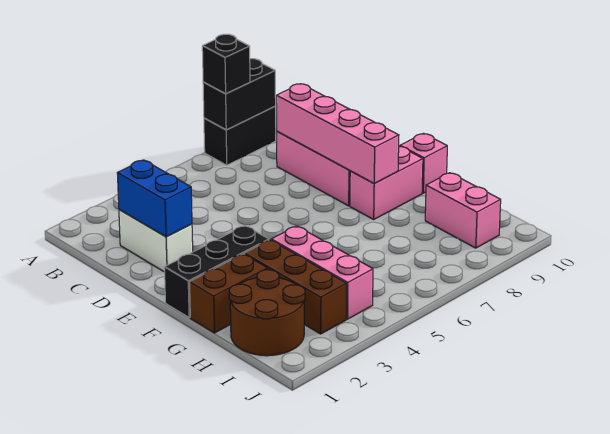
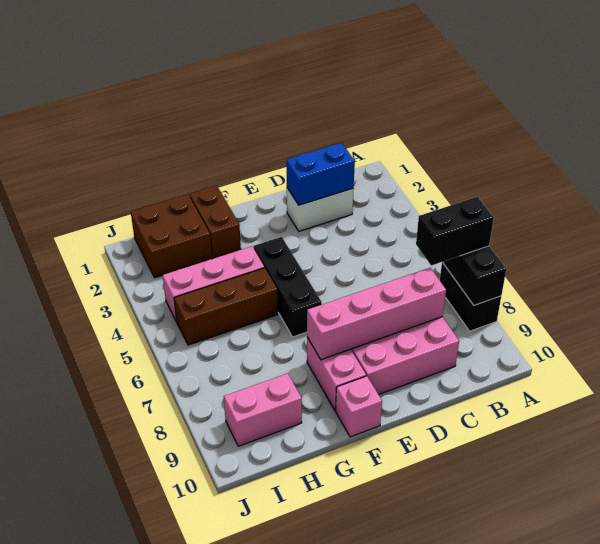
black brick A7 level 3 -> black brick A7:B7 level 3
black brick F1:F3 level 1 -> black brick F4:F6 level 1
brown brick G3:I3 level 1 -> brown brick G5:I5 level 1
brown round brick H1:I2 level 1 -> brown brick H1:I2 level 1

